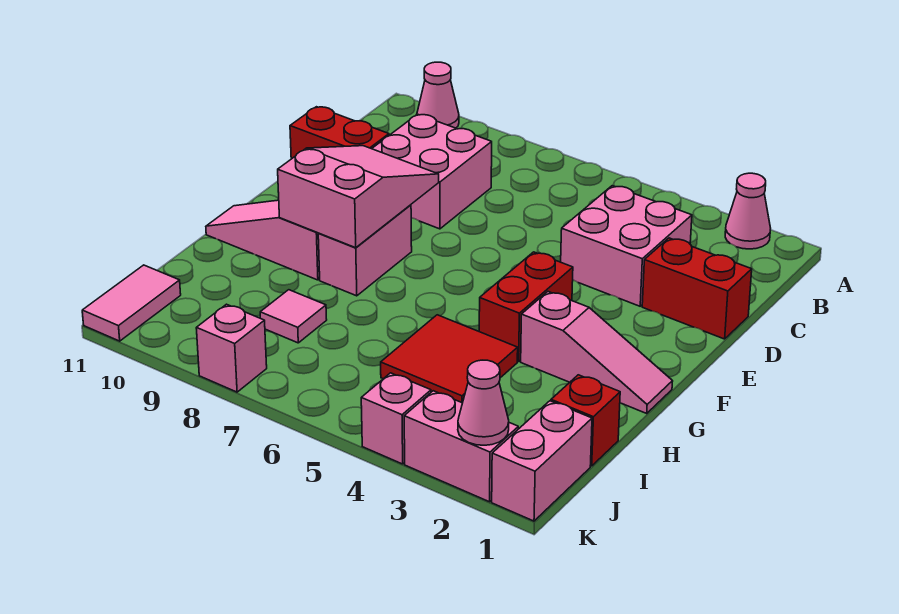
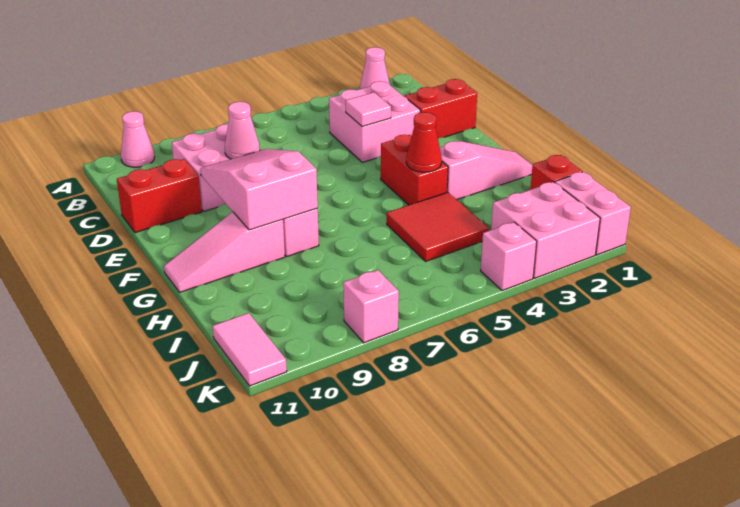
none -> red cone G4 level 2
pink tile I8 level 1 -> pink tile D4 level 2
pink brick K2:K3 level 1 -> pink brick J2:K3 level 1
pink cone K2 level 2 -> pink cone D8 level 2

